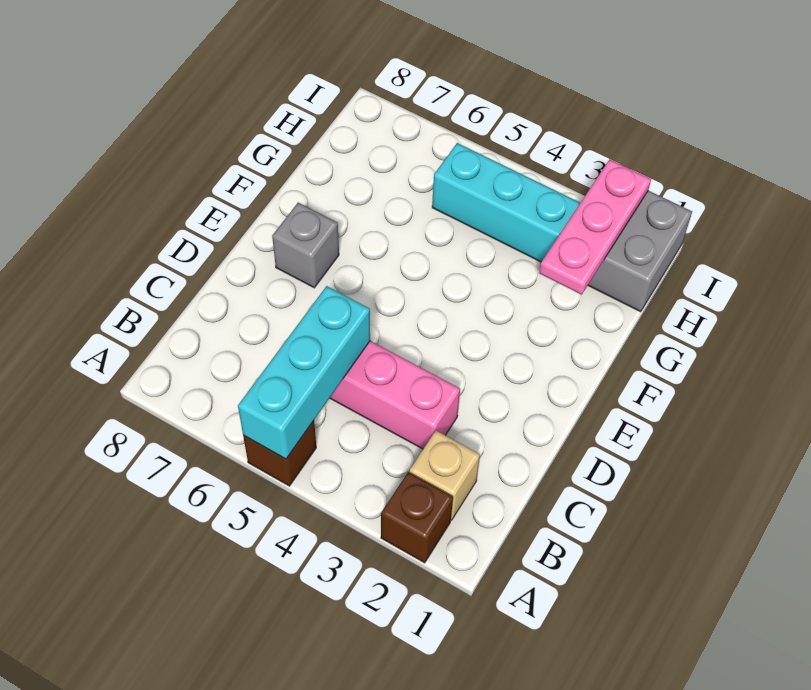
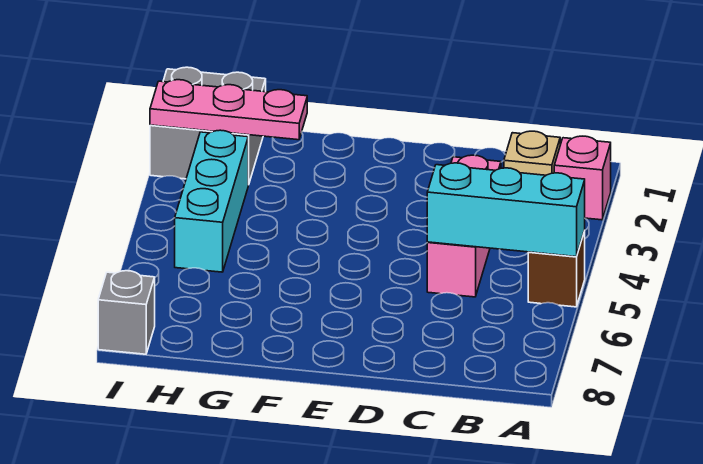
brown brick A2 level 1 -> pink brick A2 level 1
grey brick E7 level 1 -> grey brick I8 level 1

